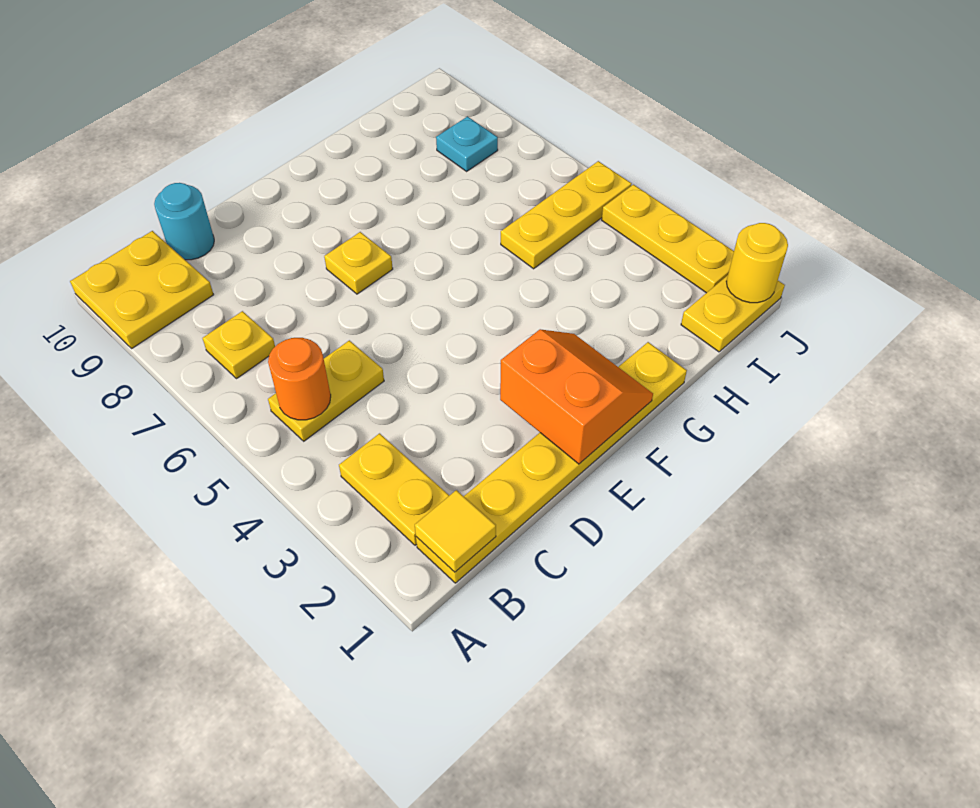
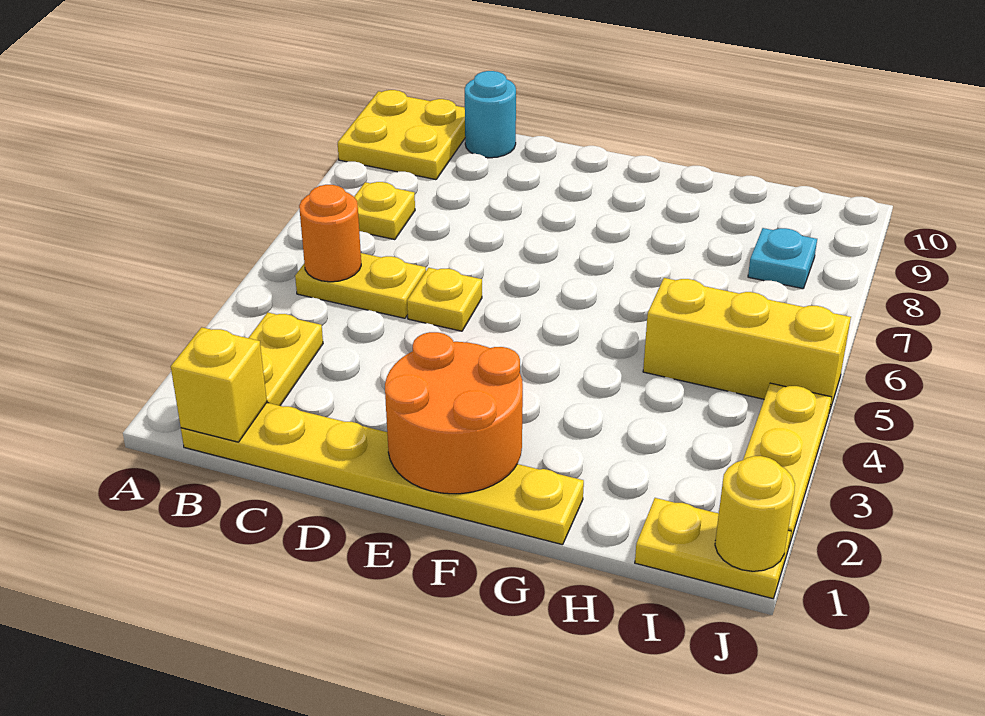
yellow tile B1 level 2 -> yellow brick B1 level 2
orange slope E1:F2 level 2 top E -> orange round brick E1:F2 level 2
yellow plate E7 level 1 -> yellow plate D5 level 1
yellow plate H5:J5 level 1 -> yellow brick H5:J5 level 1

